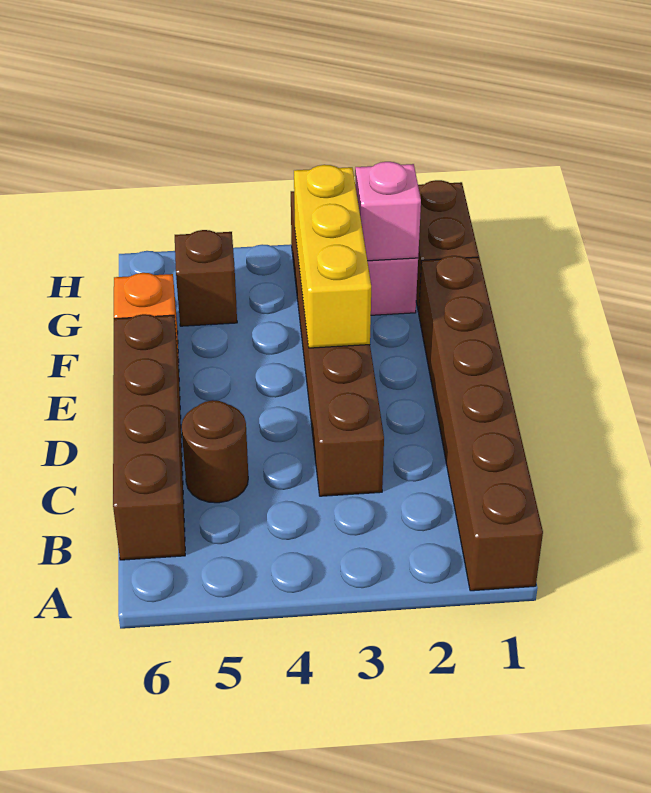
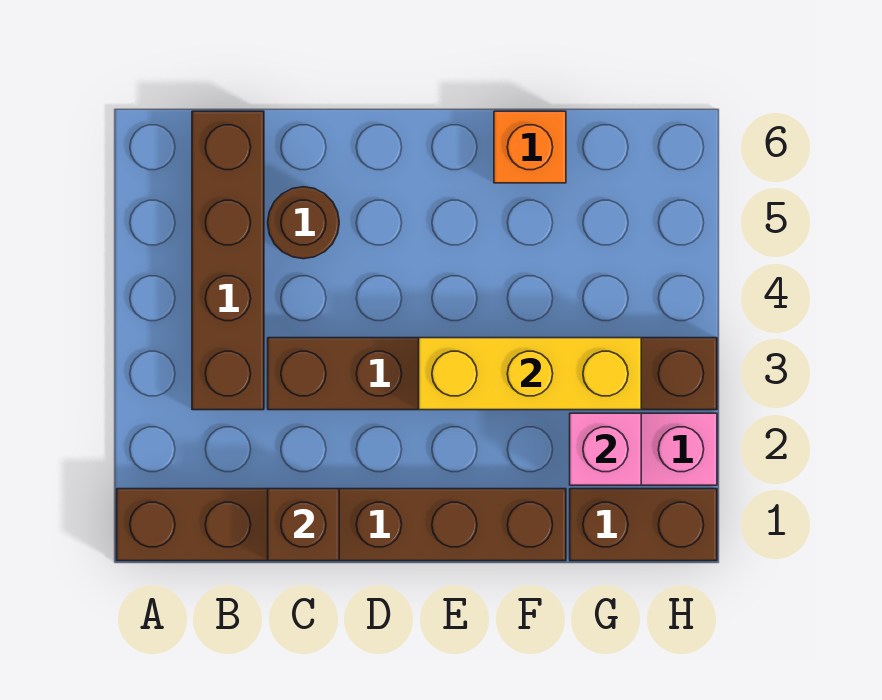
brown brick B6:E6 level 1 -> brown brick B3:B6 level 1
brown brick G5 level 1 -> brown brick C1 level 2

